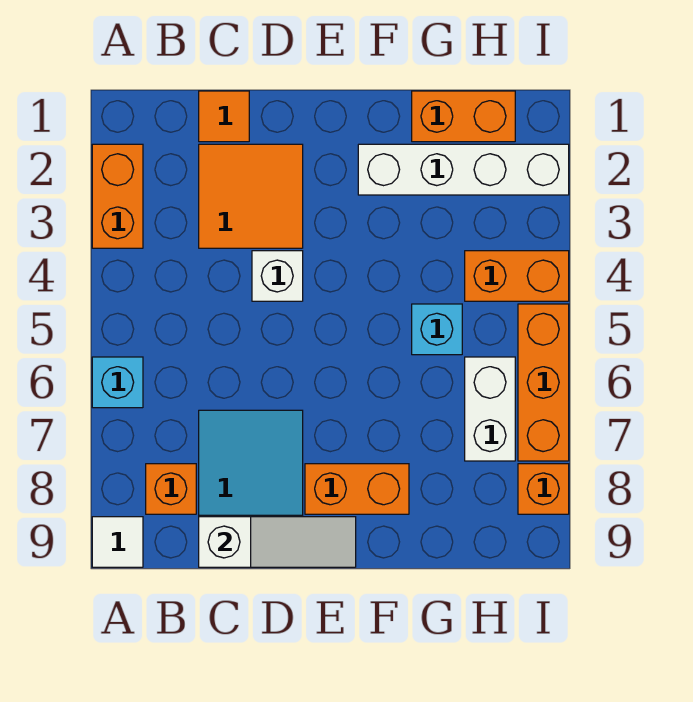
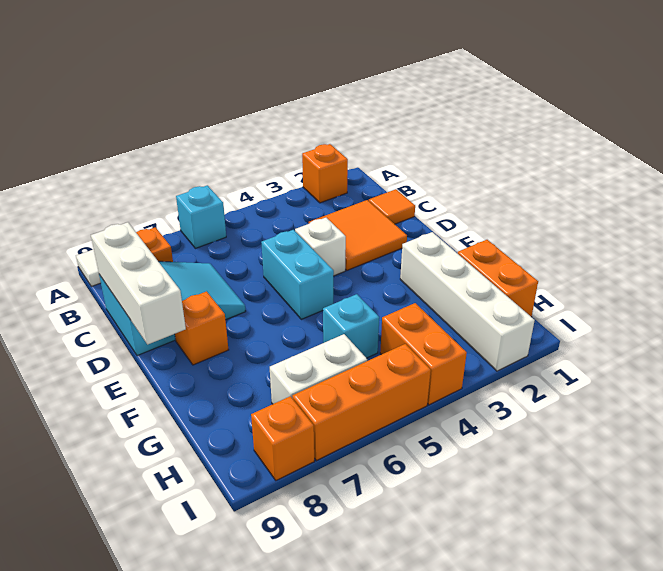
orange brick A2:A3 level 1 -> orange brick A2 level 1
white slope C9:E9 level 2 top C -> white brick C9:E9 level 2
none -> cyan brick D5:E5 level 1
orange brick E8:F8 level 1 -> orange brick E8 level 1

